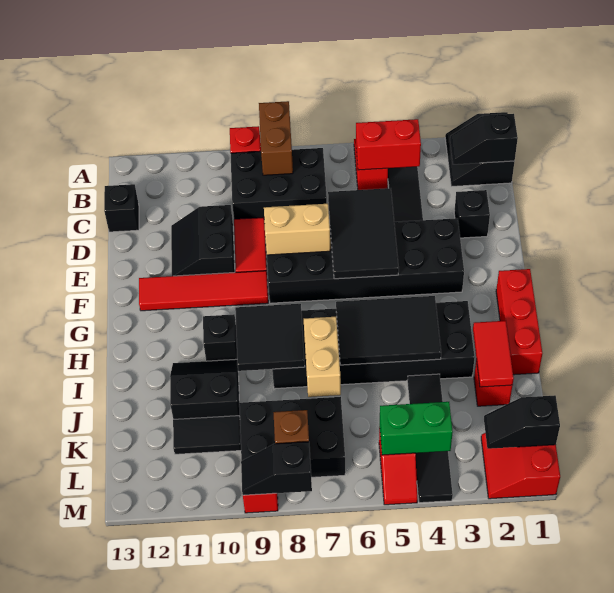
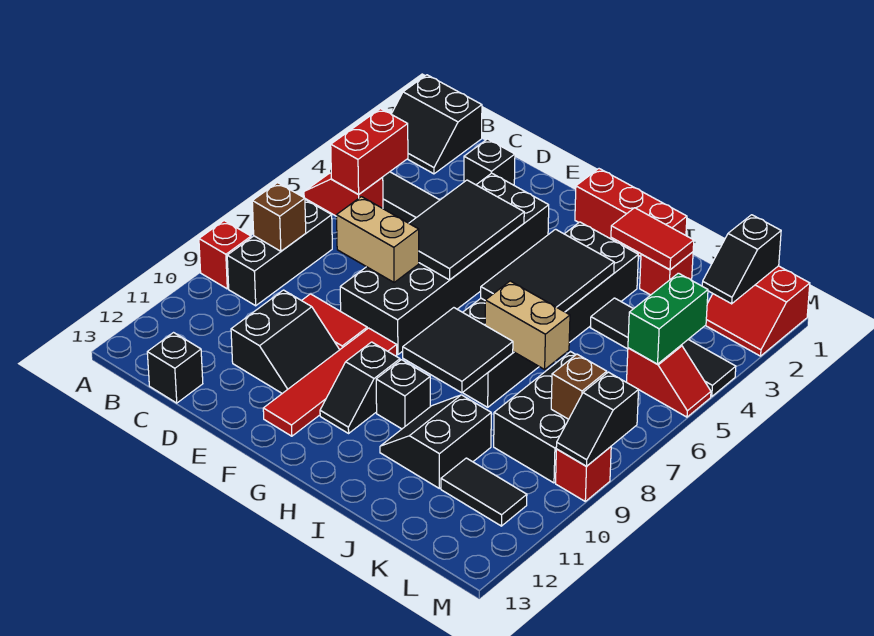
brown brick A8:B8 level 2 -> brown brick B8 level 2
black slope B1:B2 level 2 top 1 -> black slope G10:G11 level 1 top 10
black brick B7:C9 level 1 -> black brick B7:B9 level 1
black tile D5:F6 level 2 -> black tile E4:F6 level 2
black slope D10:E11 level 1 top 10 -> black slope D10:E11 level 1 top D
tan brick E7:E8 level 2 -> tan brick D7:E7 level 2
black tile K10:K11 level 1 -> black tile K11:L11 level 1

